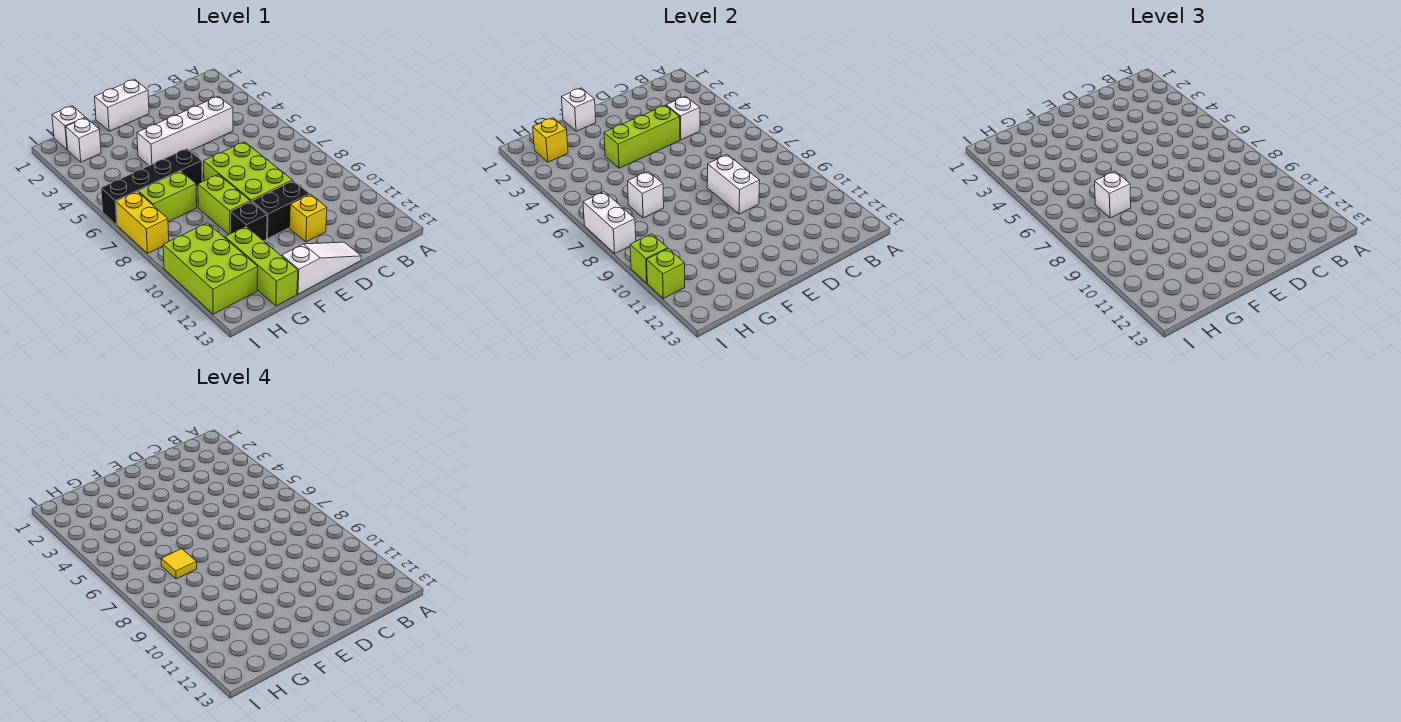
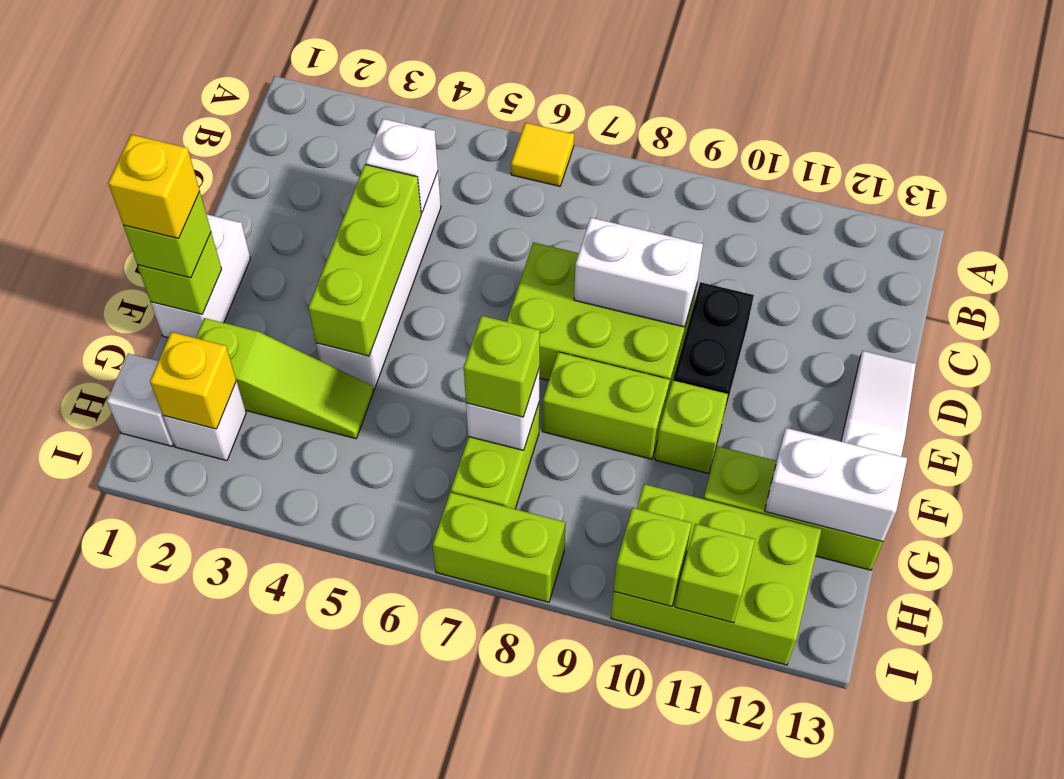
yellow brick D11 level 1 -> yellow brick F1 level 4
white brick F1 level 2 -> lime brick F1 level 2
none -> lime brick F1 level 3
black brick F6:I6 level 1 -> none
black brick F10 level 1 -> lime brick F10 level 1
none -> lime slope G2:G4 level 1 top 2
white brick G7 level 3 -> lime brick G7 level 3
yellow tile G7 level 4 -> yellow tile A6 level 1
yellow brick I7:I8 level 1 -> lime brick I7:I8 level 1
white brick I7:I8 level 2 -> white brick G12:G13 level 2

